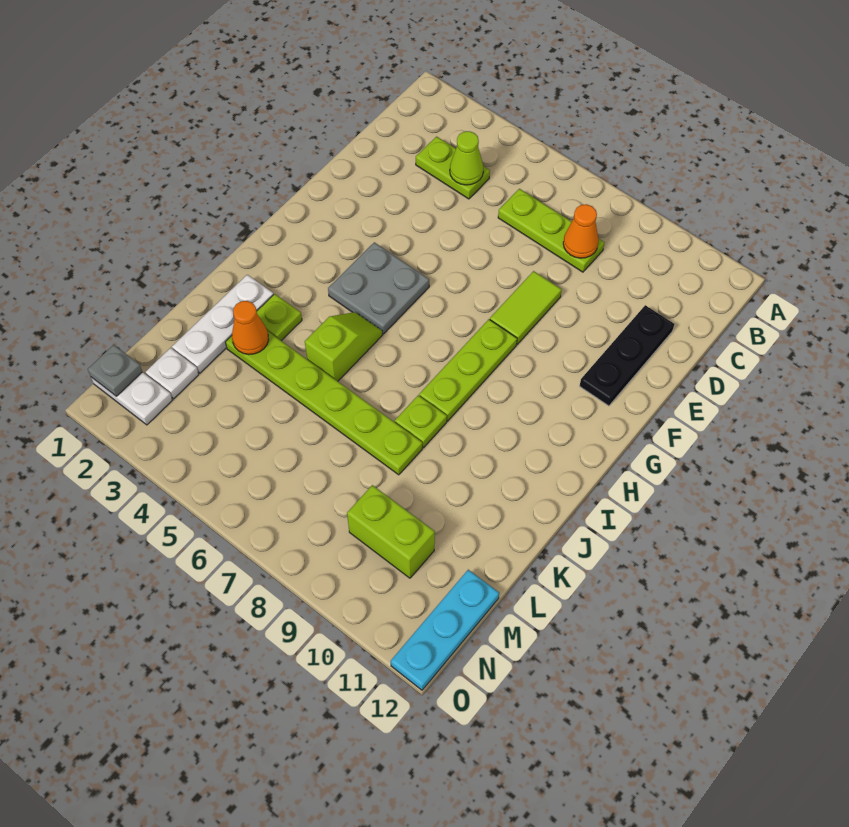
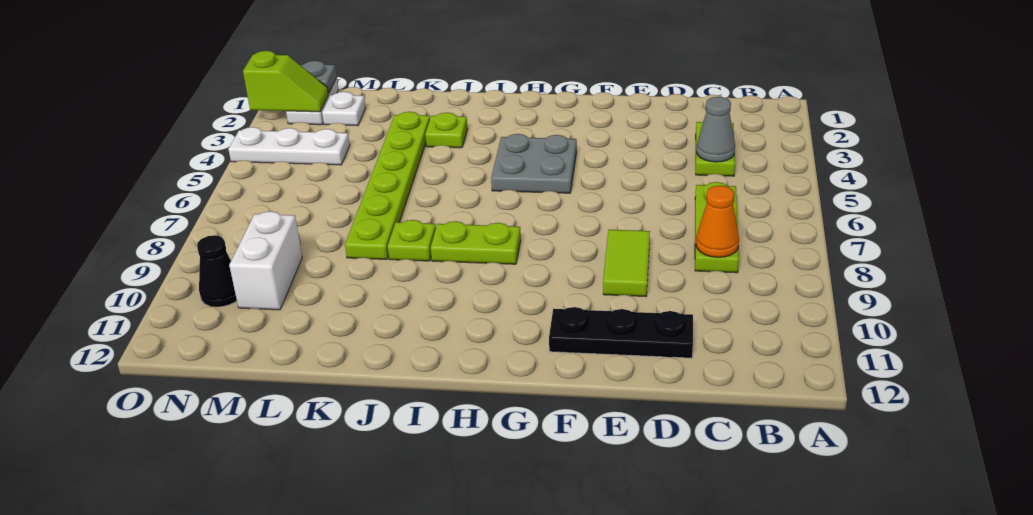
lime cone C4 level 2 -> grey cone C4 level 2
lime tile E8:F8 level 1 -> lime tile E8:E9 level 1
lime plate G8:I8 level 1 -> lime plate H8:I8 level 1
lime slope I5:J5 level 1 top J -> lime slope N2:O2 level 2 top O
white plate J2:L2 level 1 -> white plate M4:O4 level 1
orange cone K3 level 2 -> none
lime brick M9:M10 level 1 -> white brick M9:M10 level 1
cyan plate M12:O12 level 1 -> none
none -> black cone N10 level 1

